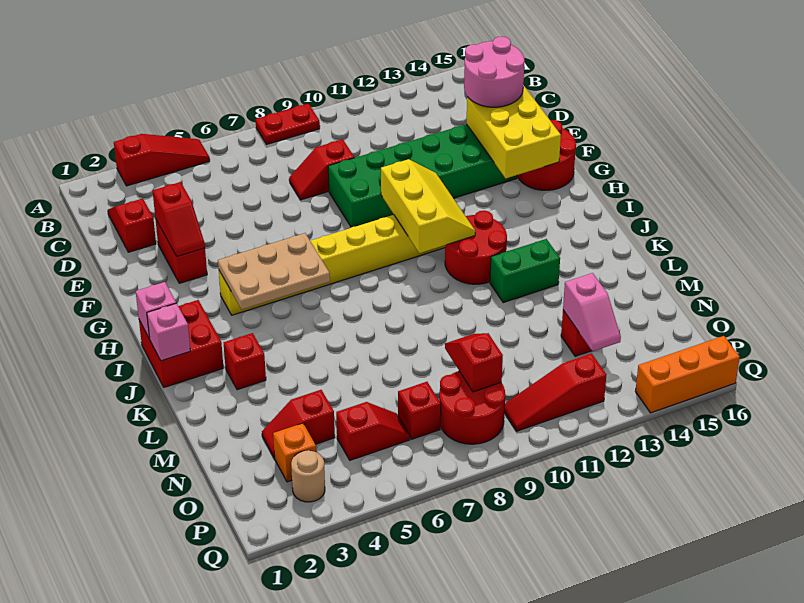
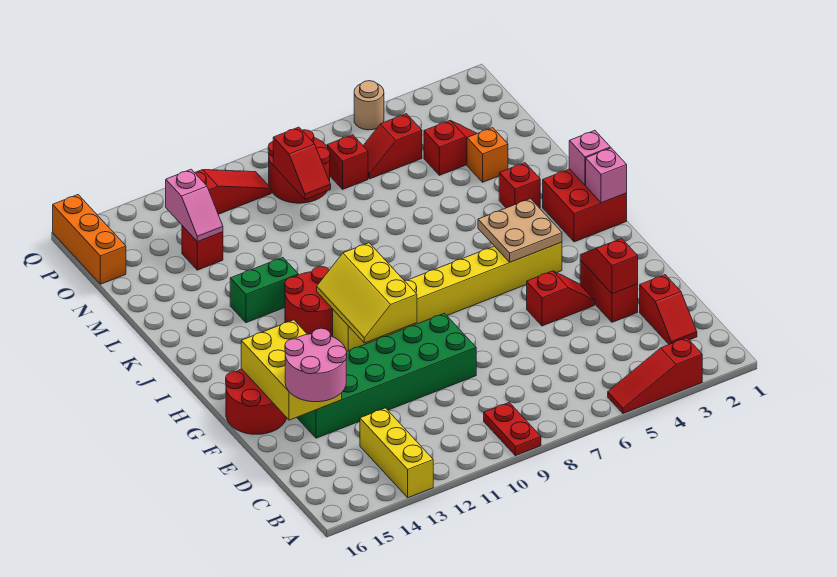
red plate A8:A9 level 1 -> red plate A9:B9 level 1
none -> yellow brick A13:C13 level 1
red slope D8:D9 level 1 top 9 -> red slope F4:F5 level 1 top 5
tan plate H4:I6 level 2 -> tan plate H4:I5 level 2
pink slope N13:O13 level 2 top N -> pink slope N13:O13 level 2 top O
orange brick O3 level 1 -> orange brick M3 level 1
tan round brick P3 level 1 -> tan round brick Q5 level 1
orange brick Q14:Q16 level 1 -> orange brick O16:Q16 level 1

